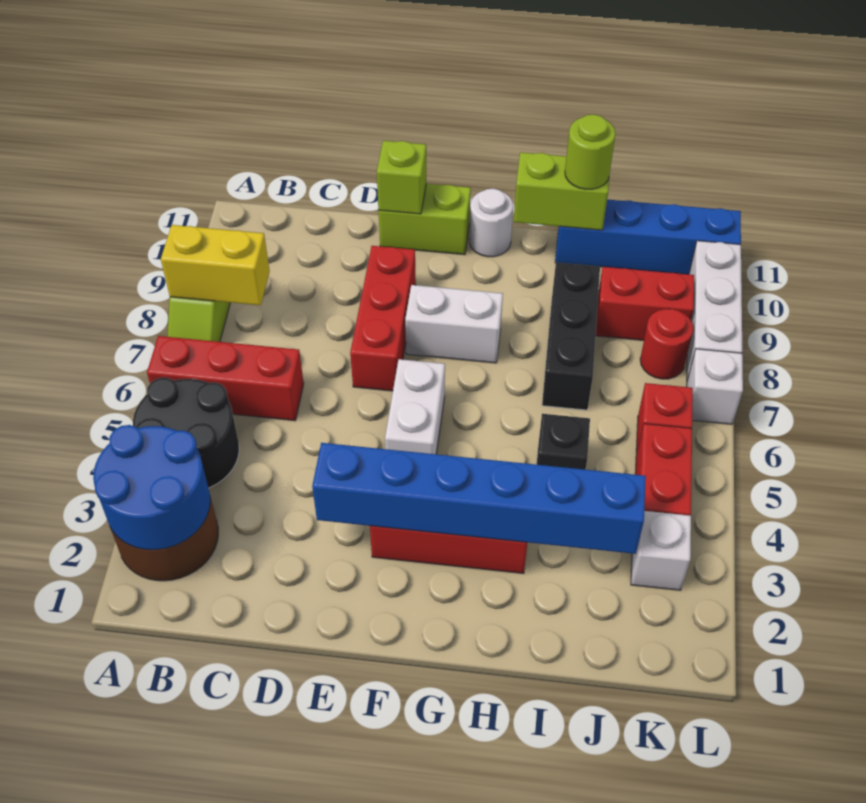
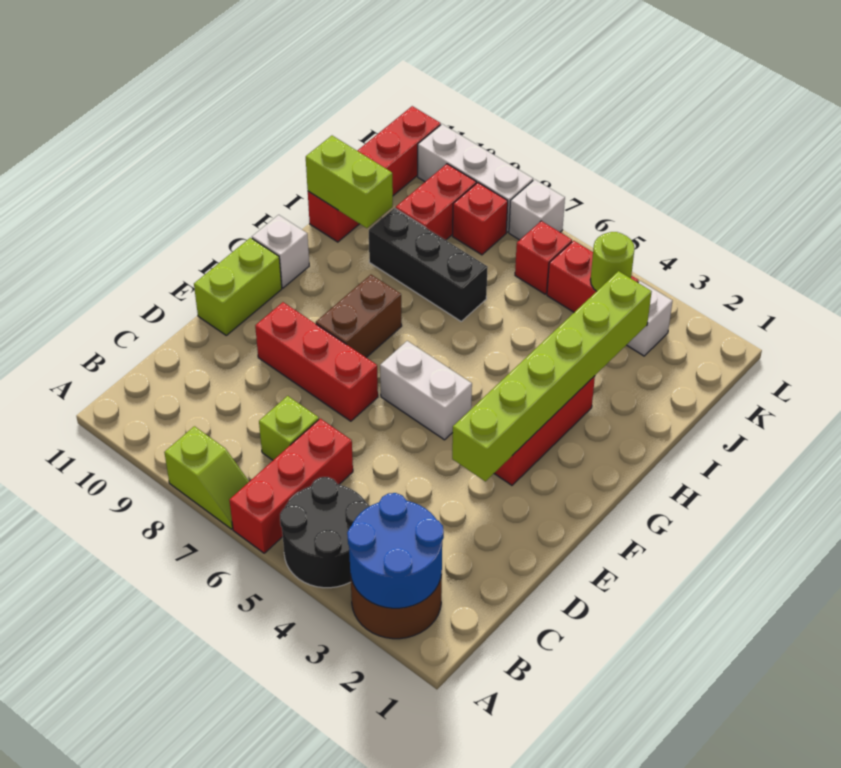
yellow brick A8:B8 level 2 -> none
blue brick E3:J3 level 2 -> lime brick E3:J3 level 2
lime brick E11 level 2 -> lime brick C7 level 1
white brick F8:G8 level 1 -> brown brick F8:G8 level 1
white round brick G11 level 1 -> white brick G11 level 1
lime brick H11:I11 level 2 -> lime brick I10:I11 level 2
black brick I5 level 1 -> none
blue brick I11:L11 level 1 -> red brick I11:L11 level 1
lime round brick I11 level 3 -> lime round brick K4 level 2
red round brick K8 level 1 -> red brick K8 level 1

